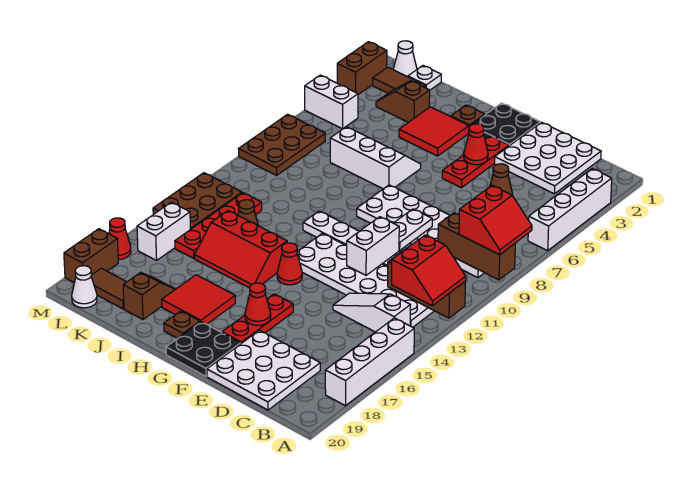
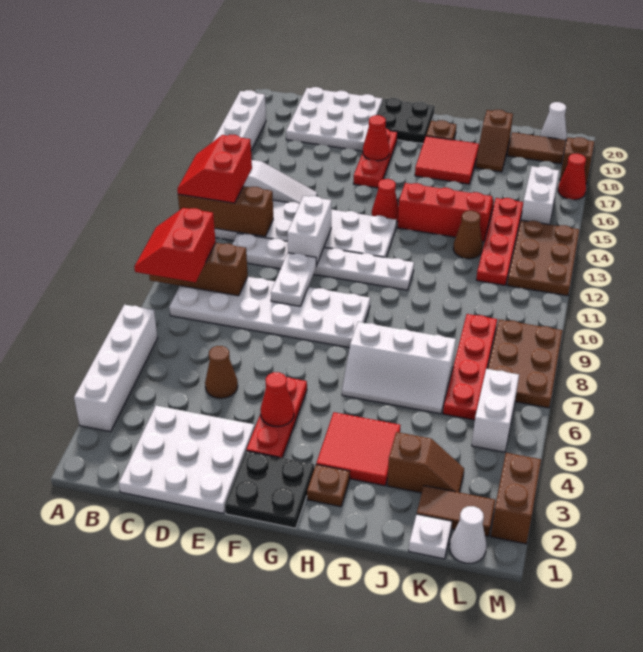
none -> red plate K6:K9 level 1
white brick L5:M5 level 1 -> white brick L5:L6 level 1
brown brick M18:M19 level 1 -> brown brick M18 level 1

